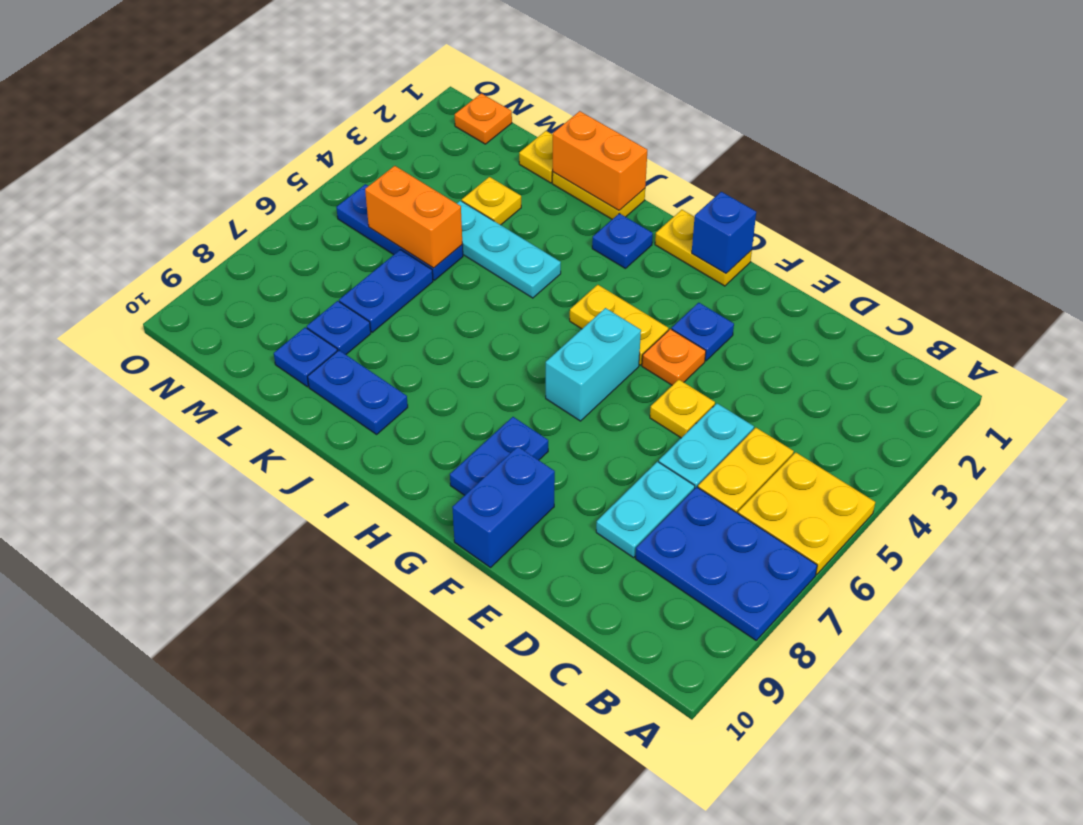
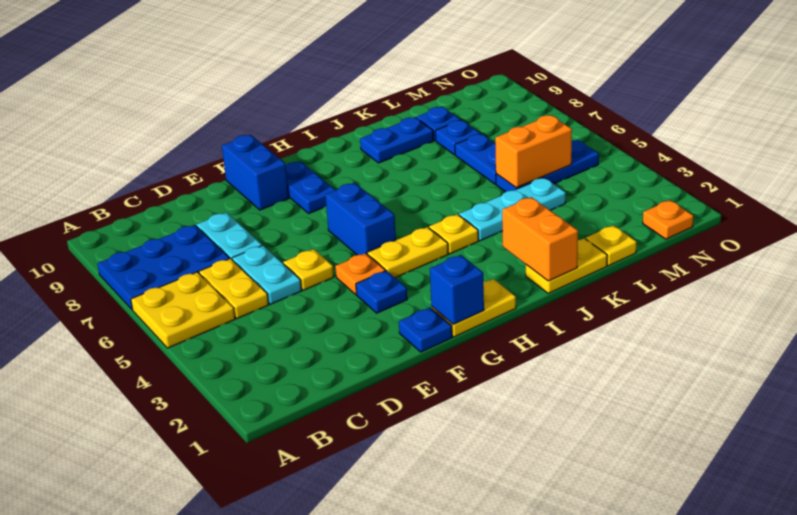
cyan brick G5:G6 level 1 -> blue brick G5:G6 level 1
blue plate I2 level 1 -> blue plate F1 level 1
orange brick J1:K1 level 2 -> orange brick J1:J2 level 2
yellow plate L3 level 1 -> yellow plate I4 level 1

